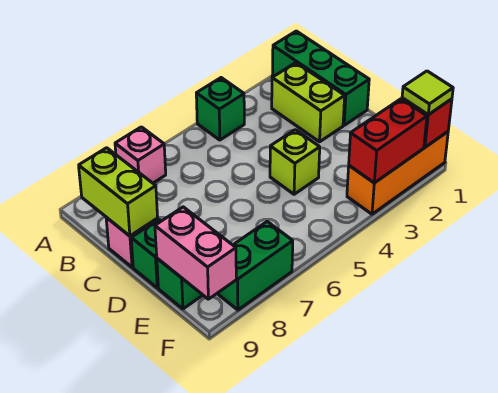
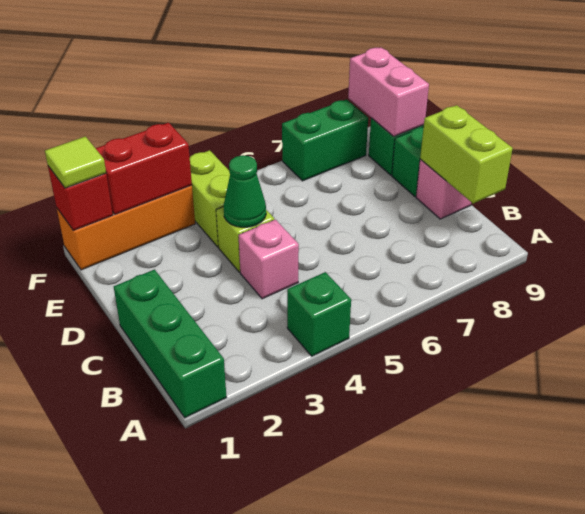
pink brick A7 level 1 -> pink brick C4 level 1
lime brick B2:C2 level 1 -> lime brick E4:F4 level 1
none -> green cone D4 level 2

